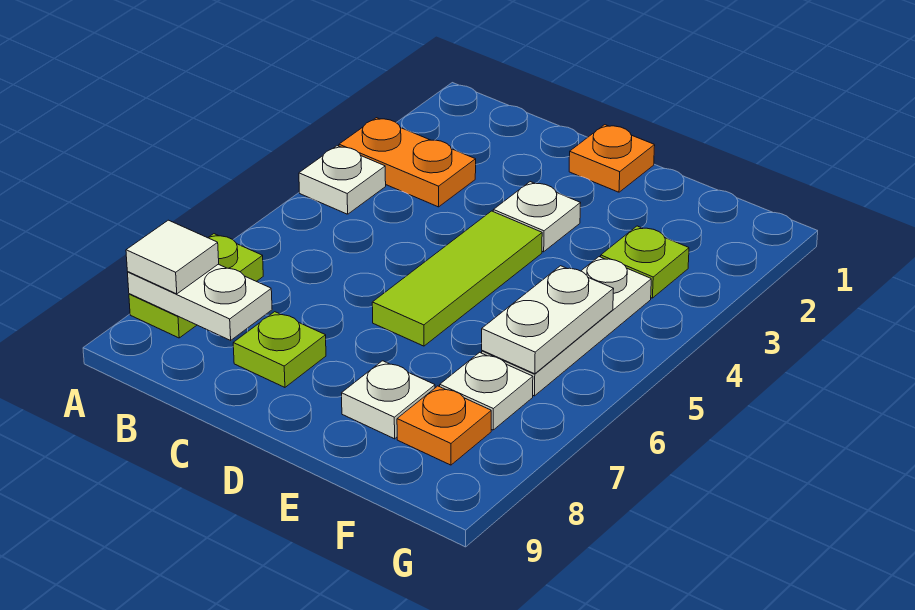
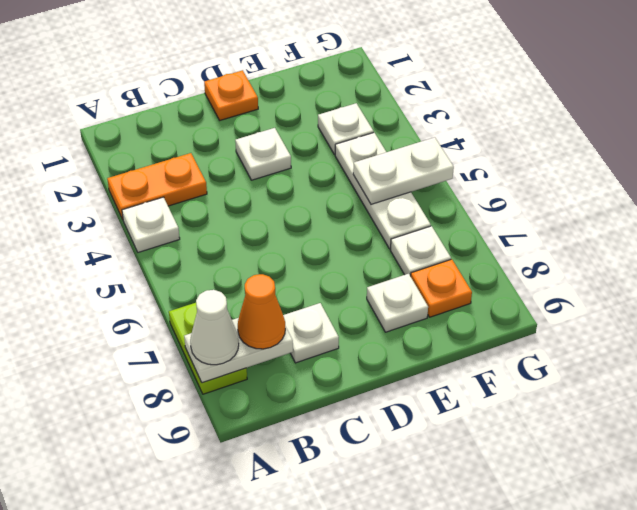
white tile A8 level 3 -> white cone A8 level 3
none -> orange cone B8 level 3
lime plate C8 level 1 -> white plate C8 level 1
lime tile D4:D6 level 1 -> none
lime plate F3 level 1 -> white plate F3 level 1
white plate F5:F6 level 2 -> white plate F5:G5 level 2

